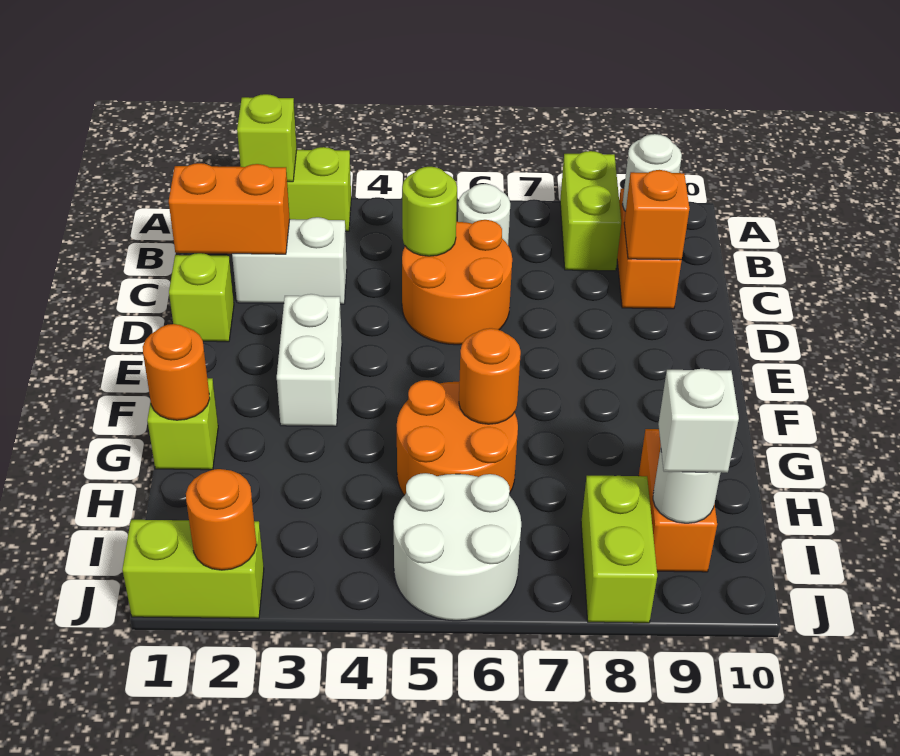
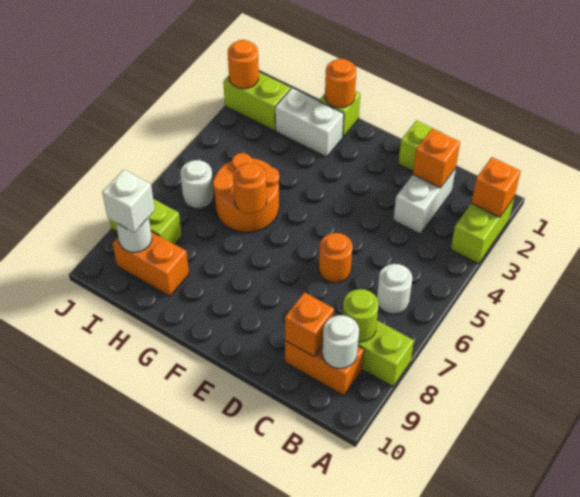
lime brick A2 level 2 -> orange brick A2 level 2
orange brick C1:C2 level 2 -> orange brick C2 level 2
orange round brick C5:D6 level 1 -> orange round brick D6 level 1
lime round brick C5 level 2 -> lime round brick B8 level 2
white brick E3:F3 level 1 -> white brick G2:H2 level 1
white round brick I5:J6 level 1 -> white round brick I6 level 1
lime brick J1:J2 level 1 -> lime brick I2:J2 level 1

